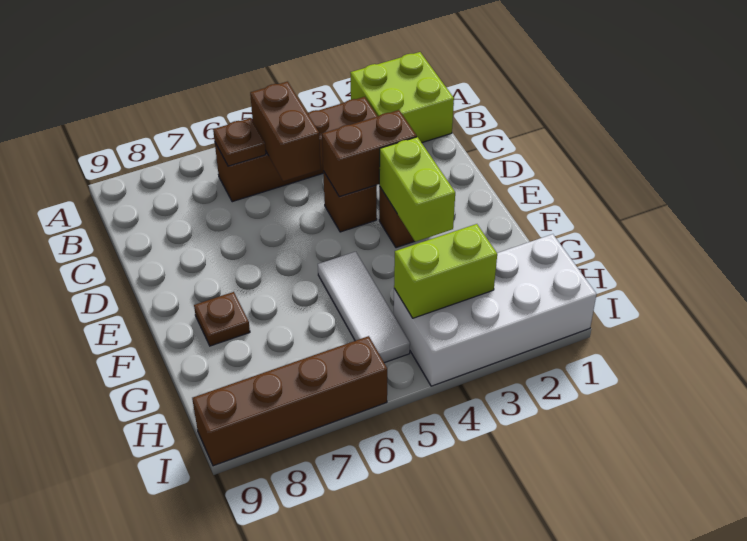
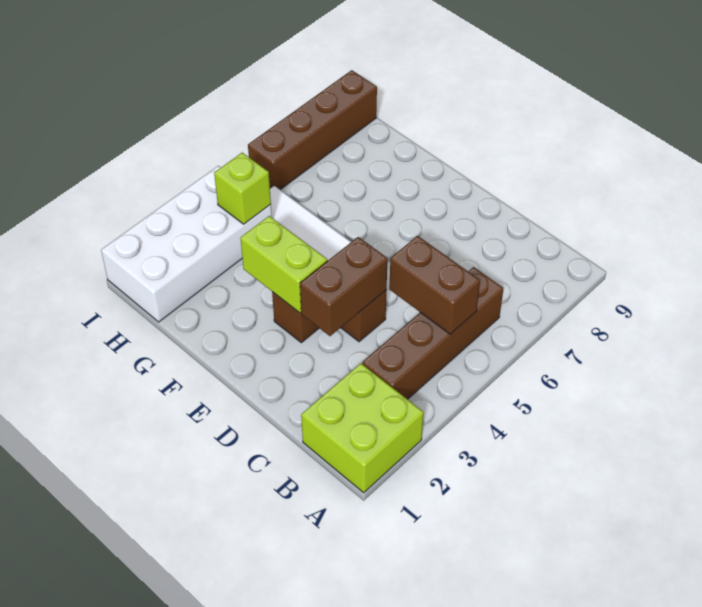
brown plate B6 level 2 -> none
brown plate F8 level 1 -> none
lime brick H3:H4 level 2 -> lime brick H4 level 2

